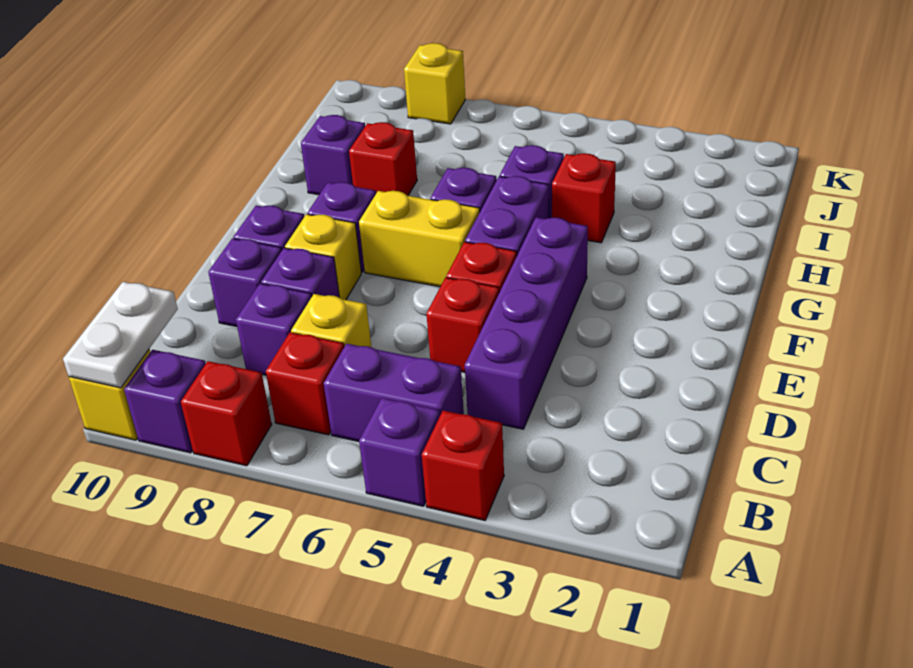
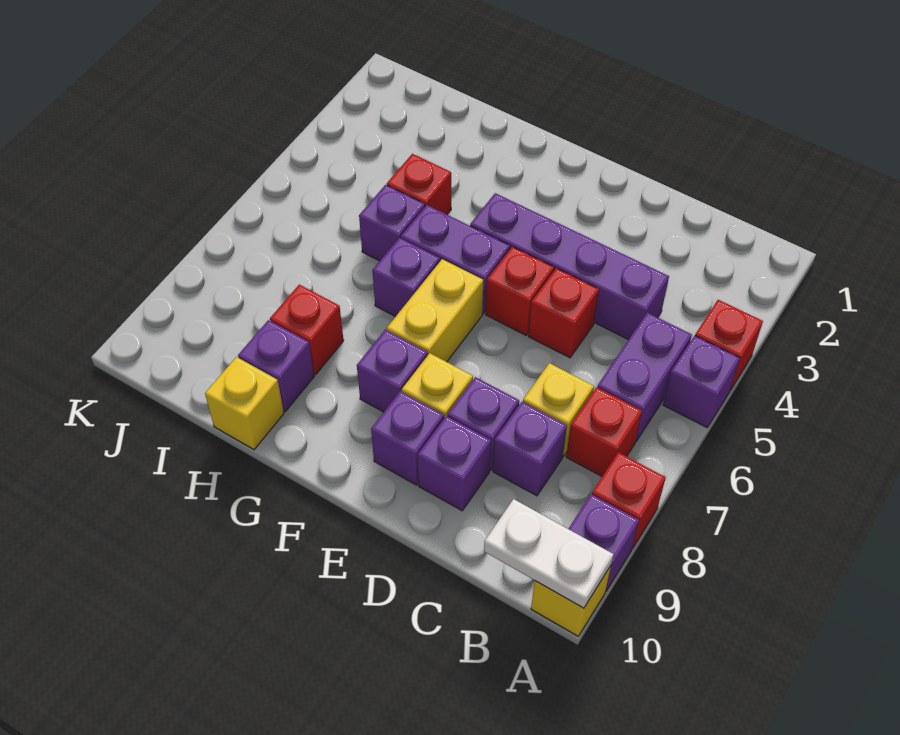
yellow brick K8 level 1 -> yellow brick H10 level 1

